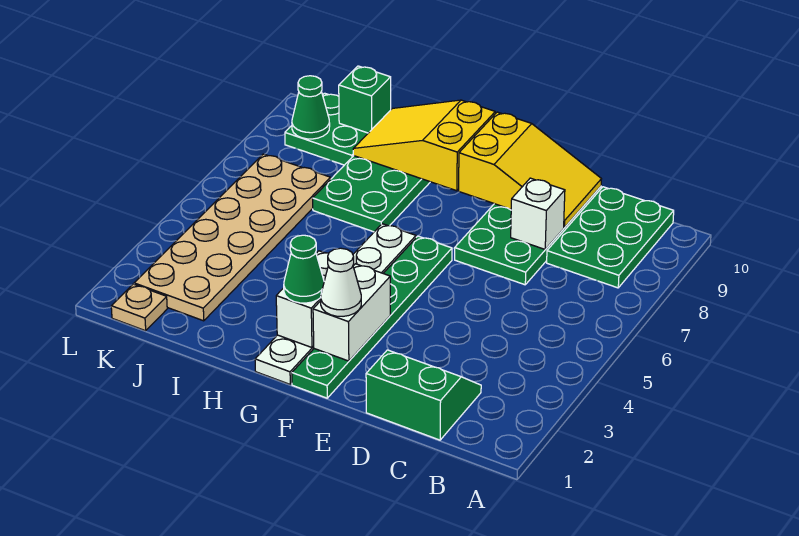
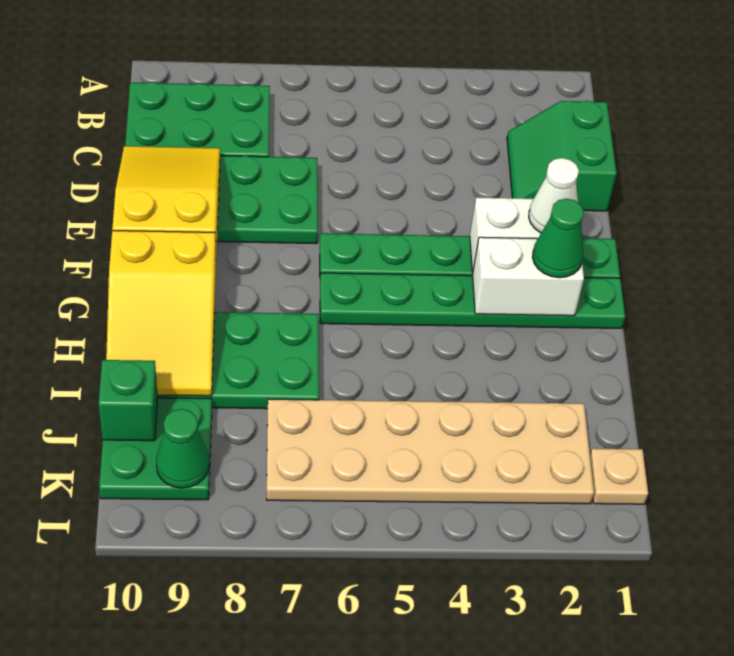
white brick D8 level 2 -> none
white plate G1:G6 level 1 -> green plate G1:G6 level 1

